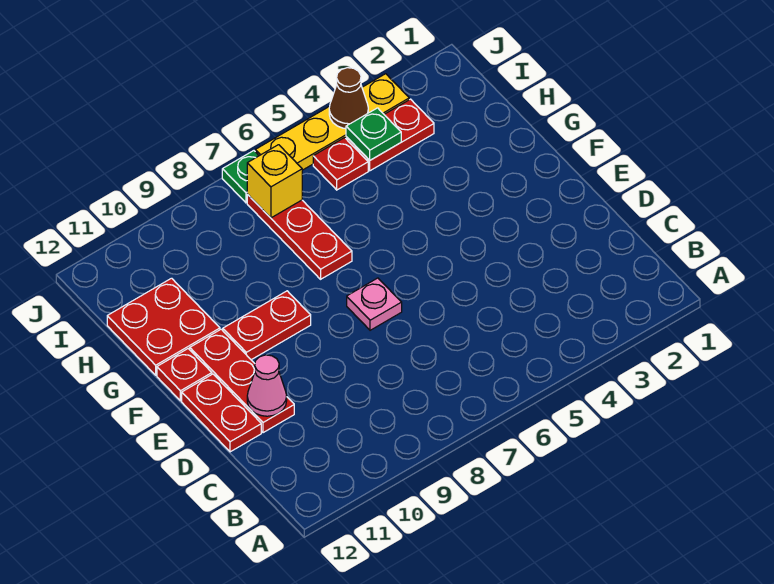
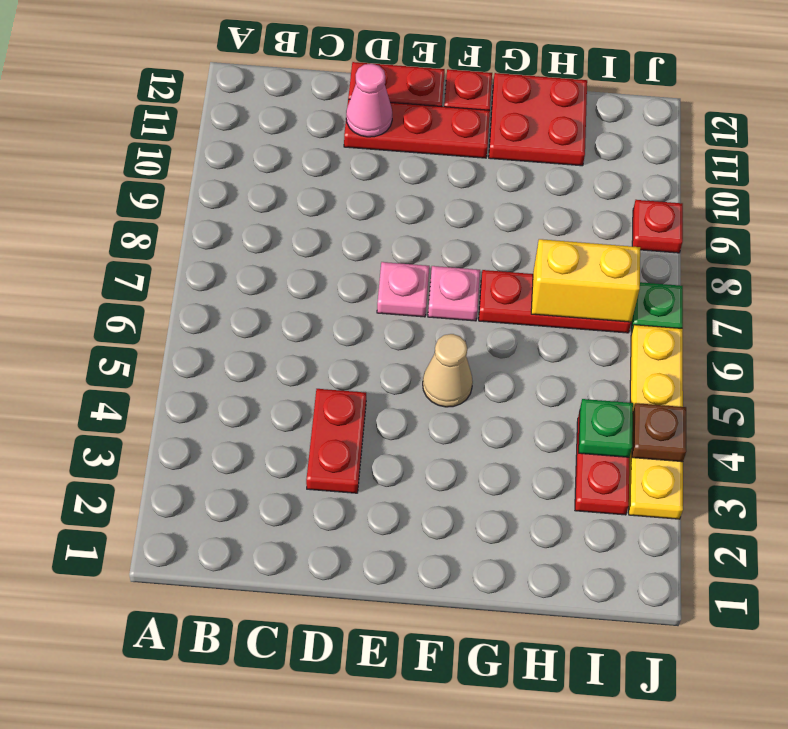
none -> tan cone F5 level 1
none -> pink plate F7 level 1
red plate F9:F10 level 1 -> red plate D3:D4 level 1
red plate I5 level 1 -> red plate J9 level 1
yellow brick I7 level 2 -> yellow brick H7:I7 level 2
brown cone J4 level 2 -> brown plate J4 level 2

